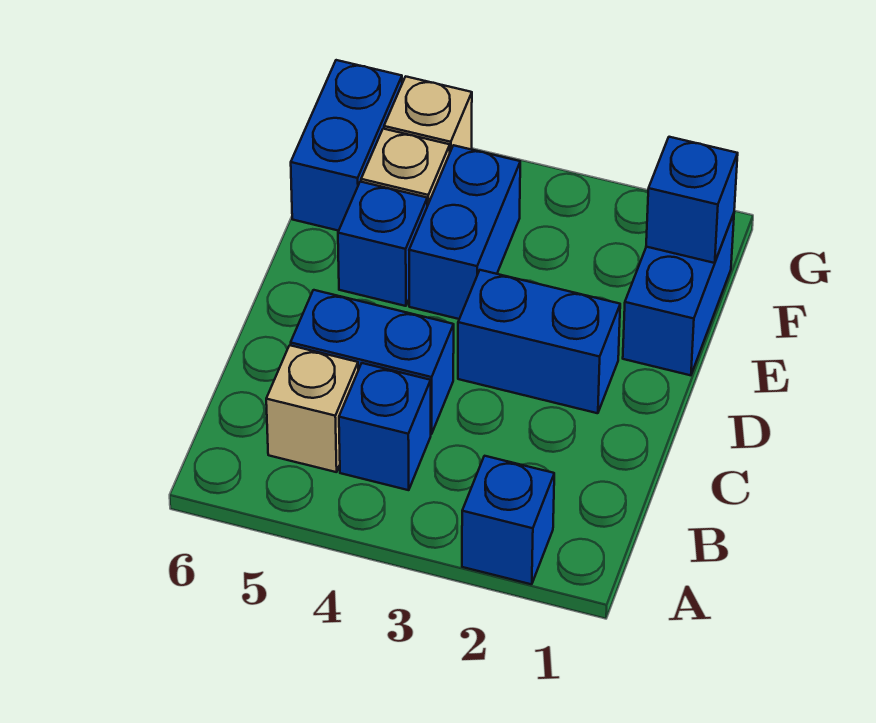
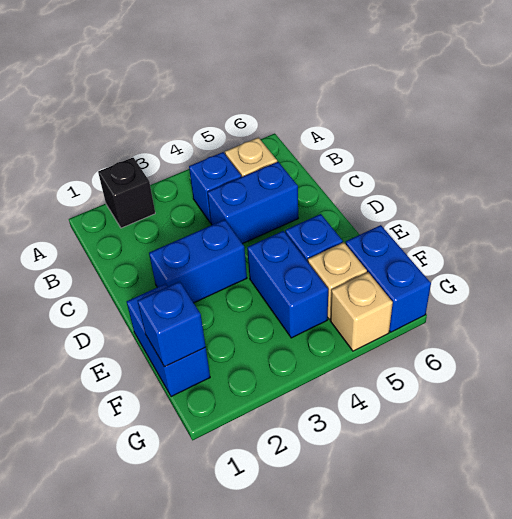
blue brick A2 level 1 -> black brick A2 level 1

